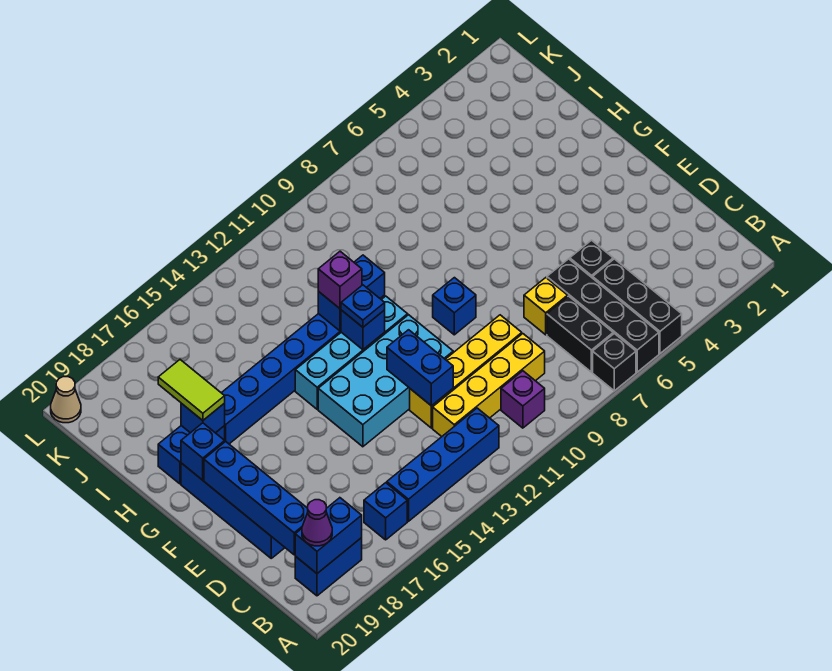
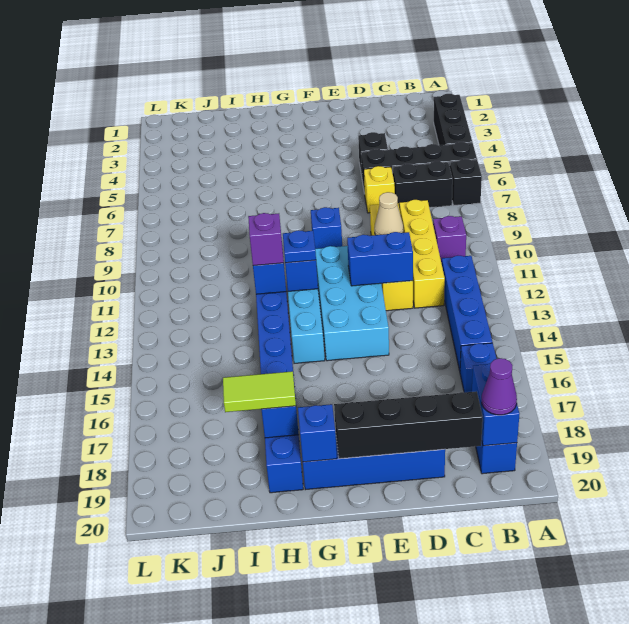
black brick A5:C5 level 1 -> black brick A3:A5 level 1
blue brick C19:F19 level 2 -> black brick C19:F19 level 2
tan cone L20 level 1 -> tan cone D10 level 2

